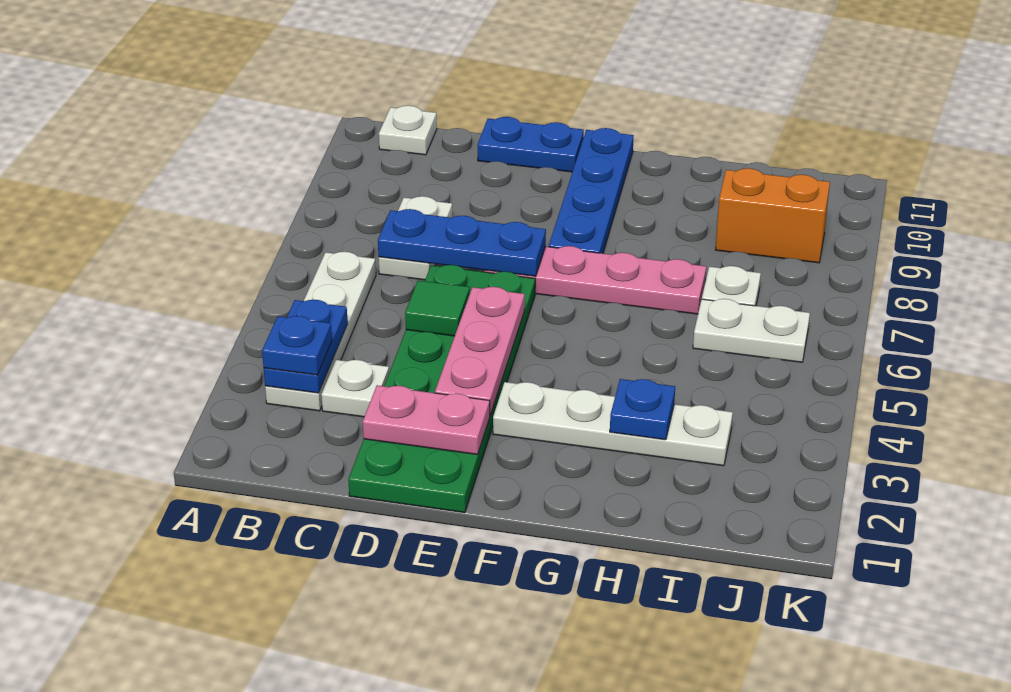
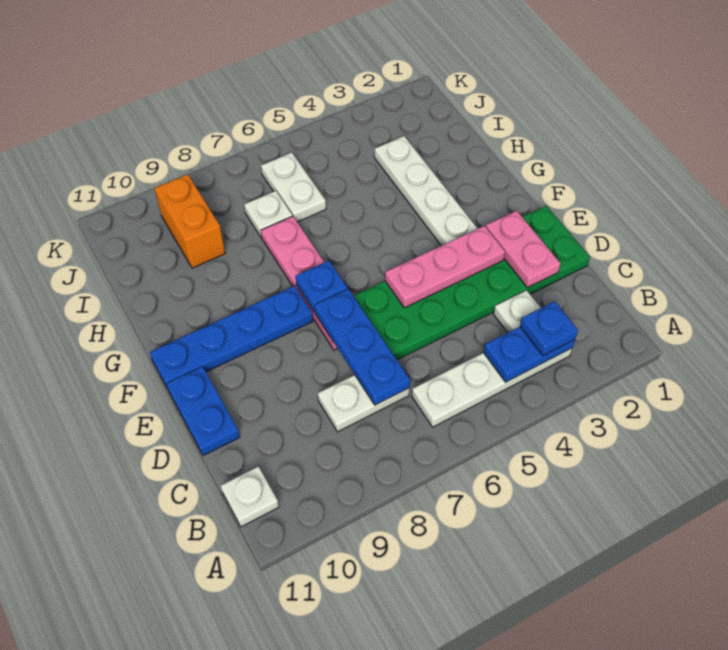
green tile D5 level 2 -> none
blue plate H3 level 2 -> blue plate F7 level 2

